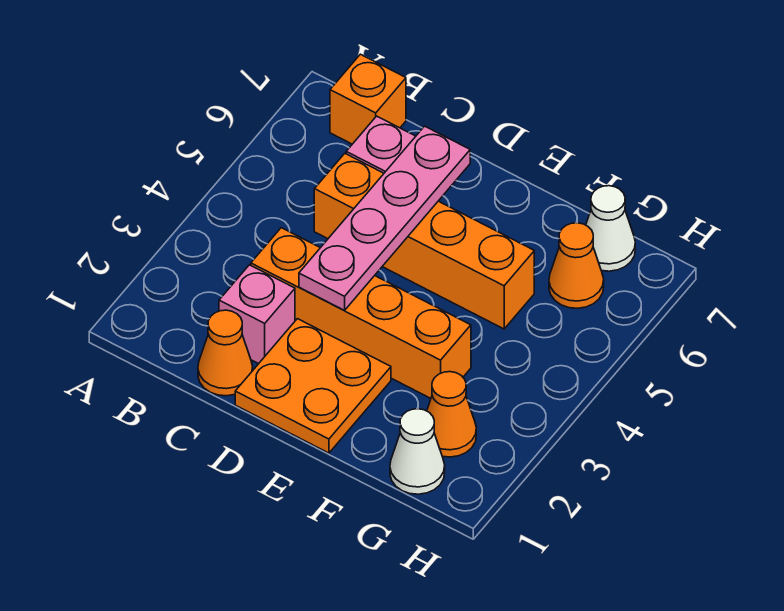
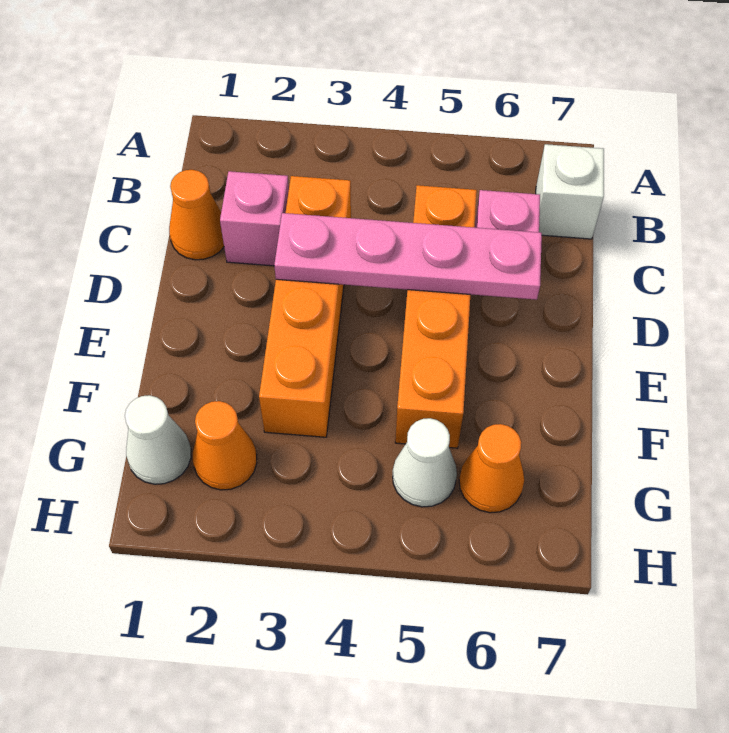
orange brick B7 level 1 -> white brick B7 level 1
orange plate D1:E2 level 1 -> none
white cone G7 level 1 -> white cone G5 level 1

